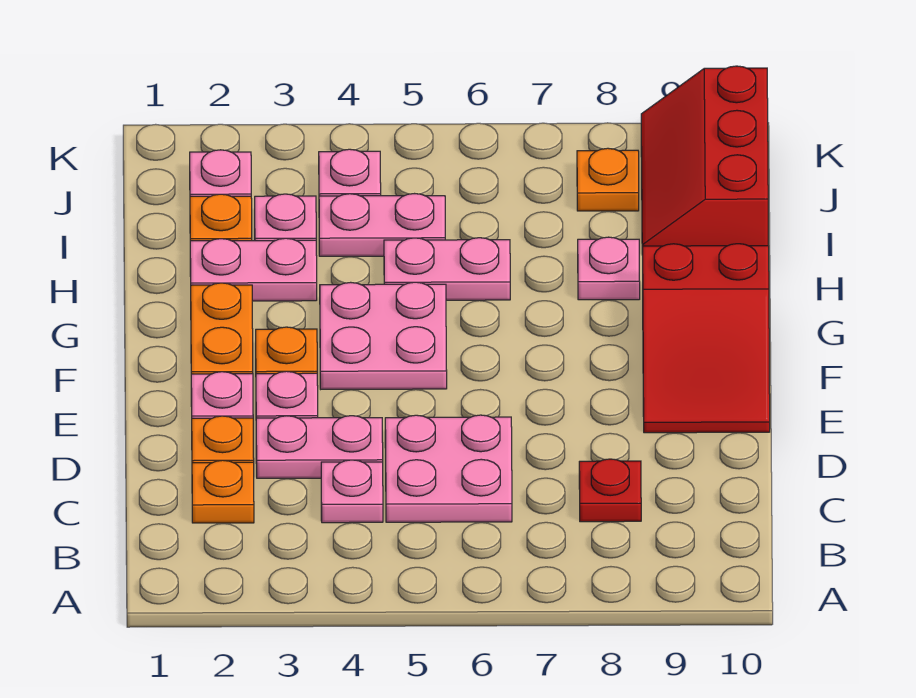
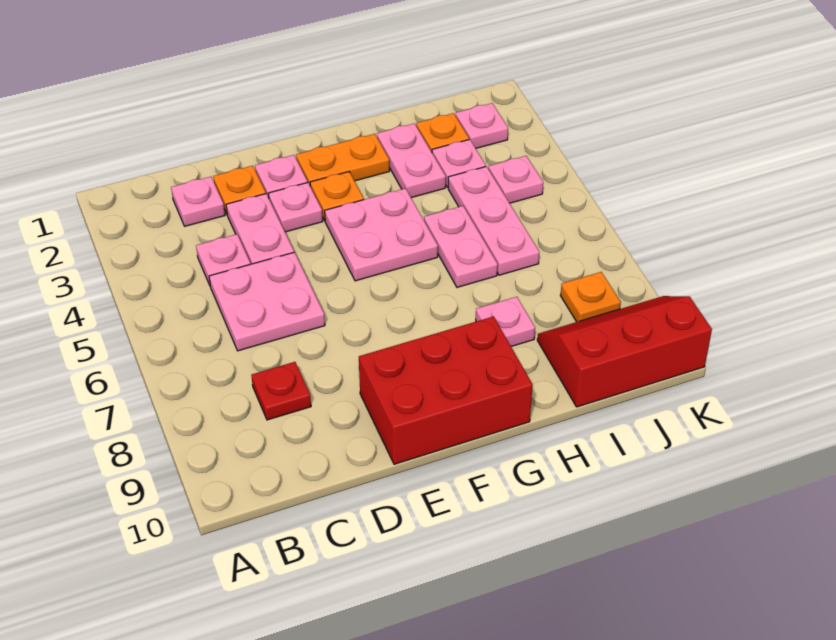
orange plate C2 level 1 -> pink plate C2 level 1
red slope E9:G10 level 1 top G -> red brick E9:G10 level 1
pink plate I4:I5 level 1 -> pink plate I4:I6 level 1

